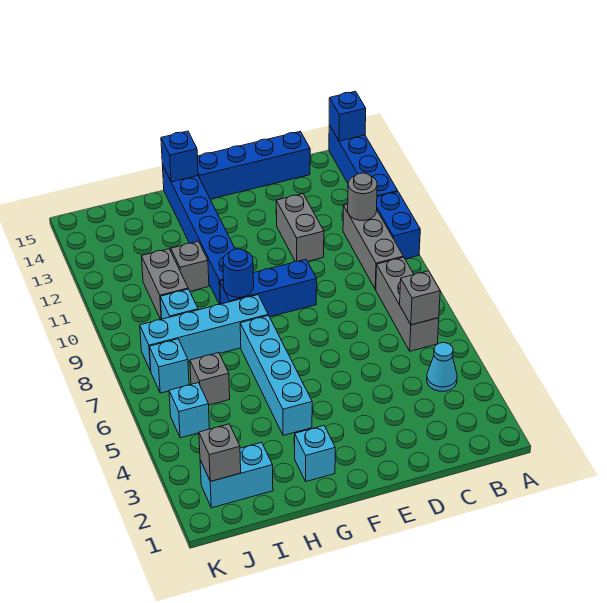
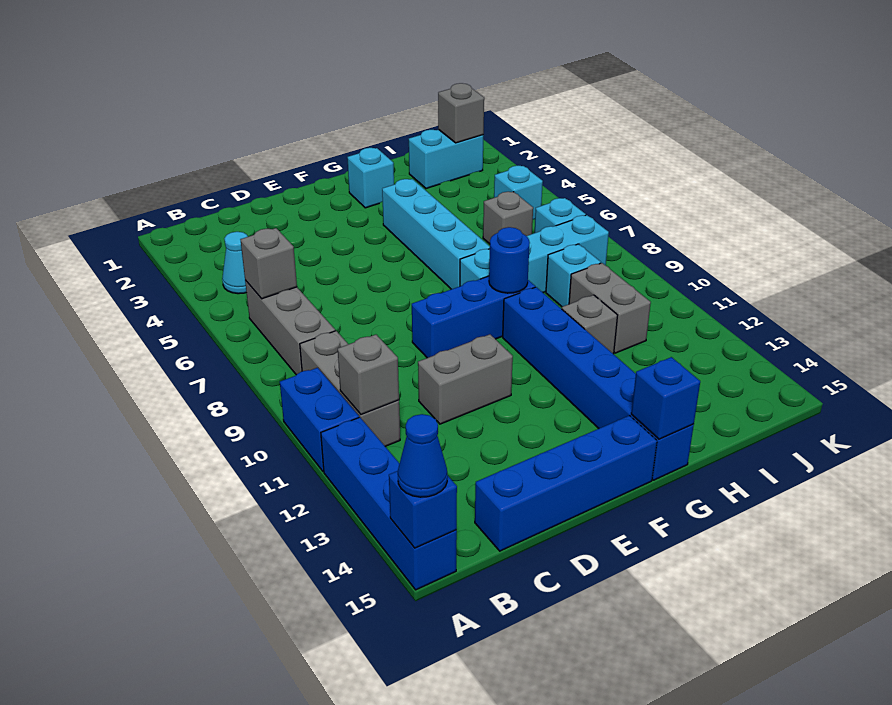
none -> blue cone A15 level 3
grey round brick B11 level 2 -> grey brick B11 level 2
grey brick D11:D12 level 1 -> grey brick D11:E11 level 1

